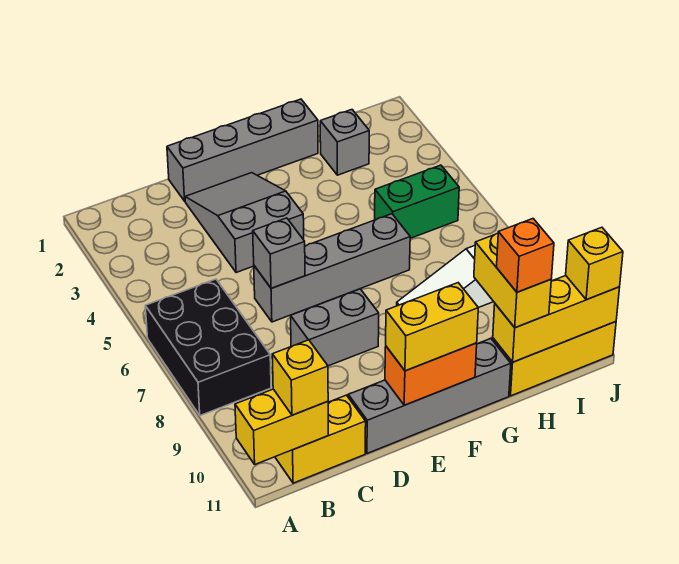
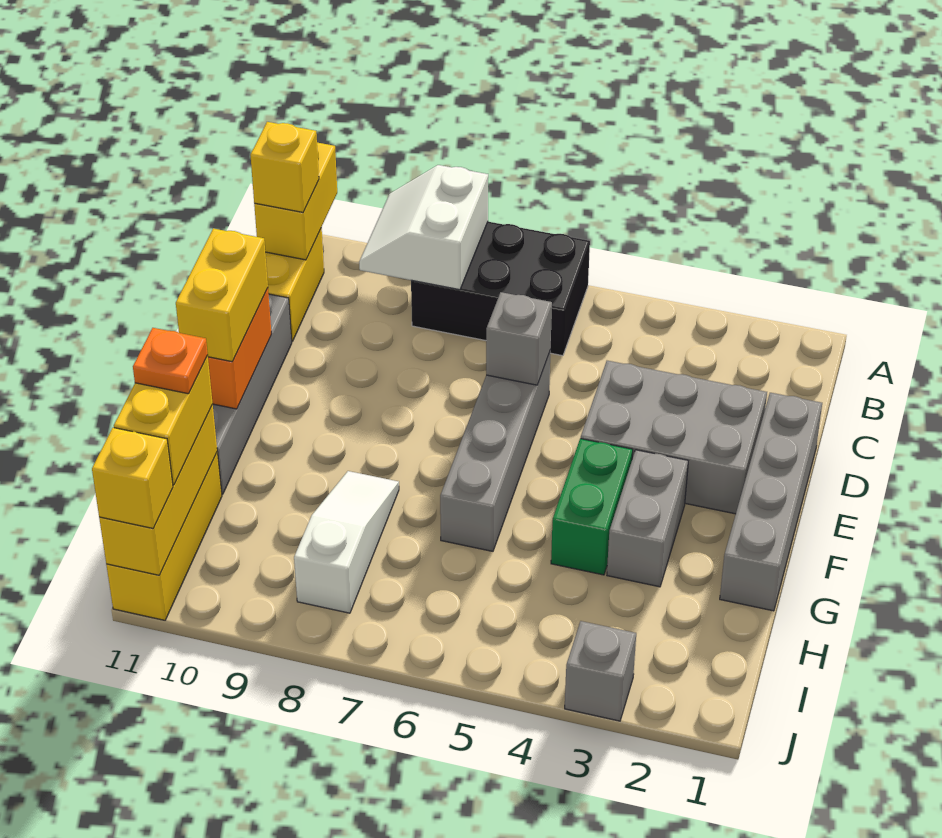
none -> white slope A8:B9 level 2 top 8
grey slope D2:E4 level 1 top 4 -> grey brick D2:E4 level 1
grey brick D8:E8 level 1 -> grey brick F3:G3 level 1
grey brick H2 level 1 -> grey brick J3 level 1
green brick H5:I5 level 1 -> green brick F4:G4 level 1
yellow brick H10:H11 level 3 -> yellow brick H11:I11 level 3
orange brick H11 level 4 -> orange plate H11 level 4

